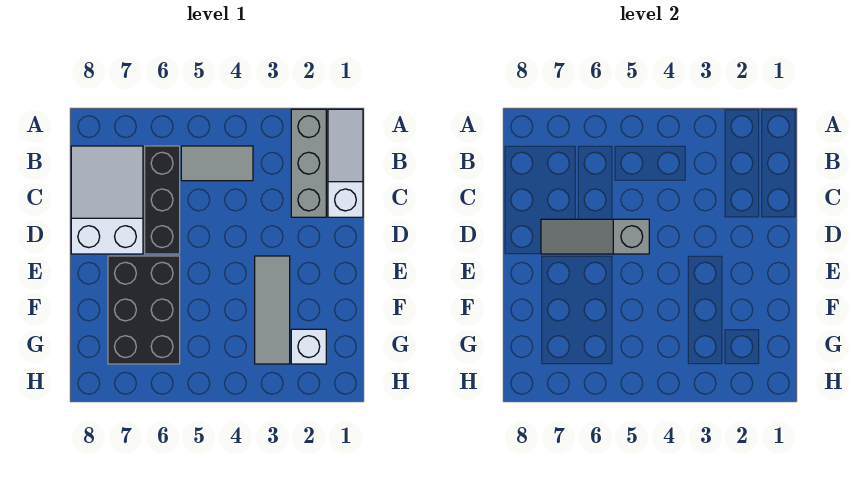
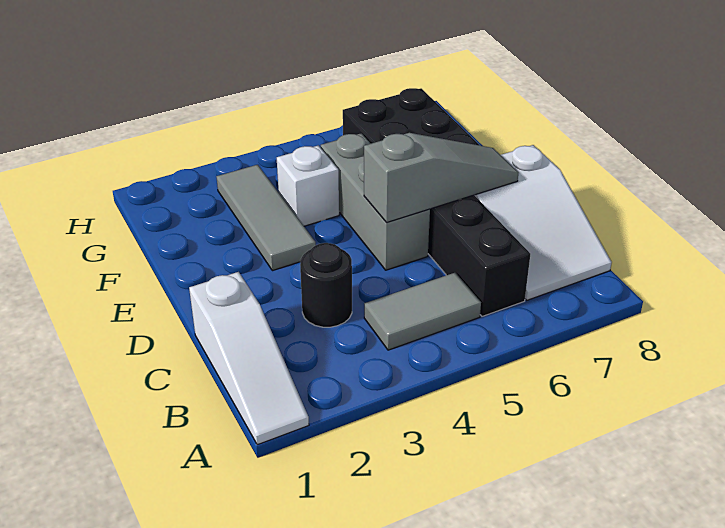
grey brick A2:C2 level 1 -> grey brick D5:F5 level 1
none -> black round brick C3 level 1
white brick G2 level 1 -> white brick F4 level 1

